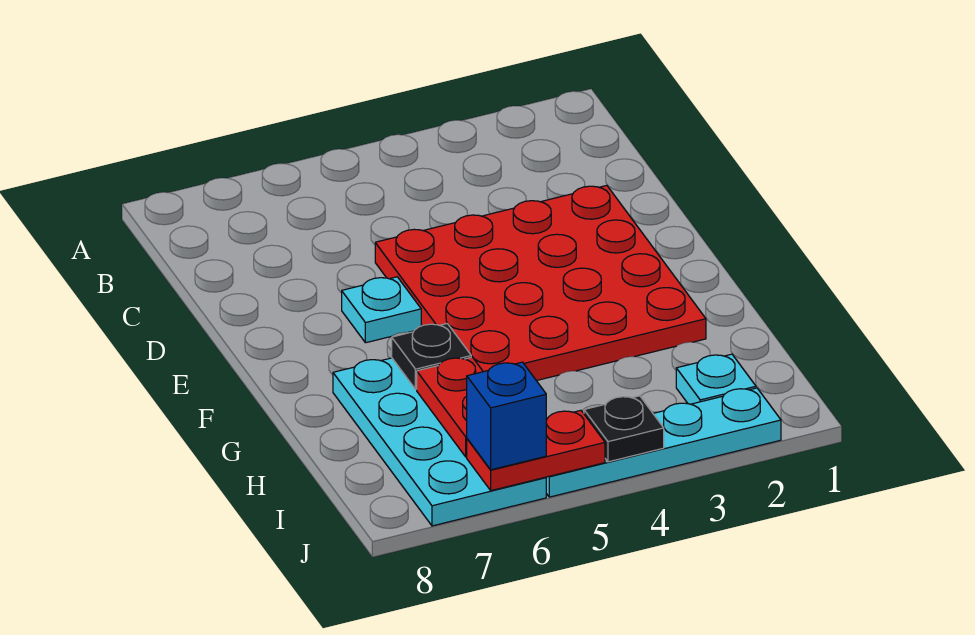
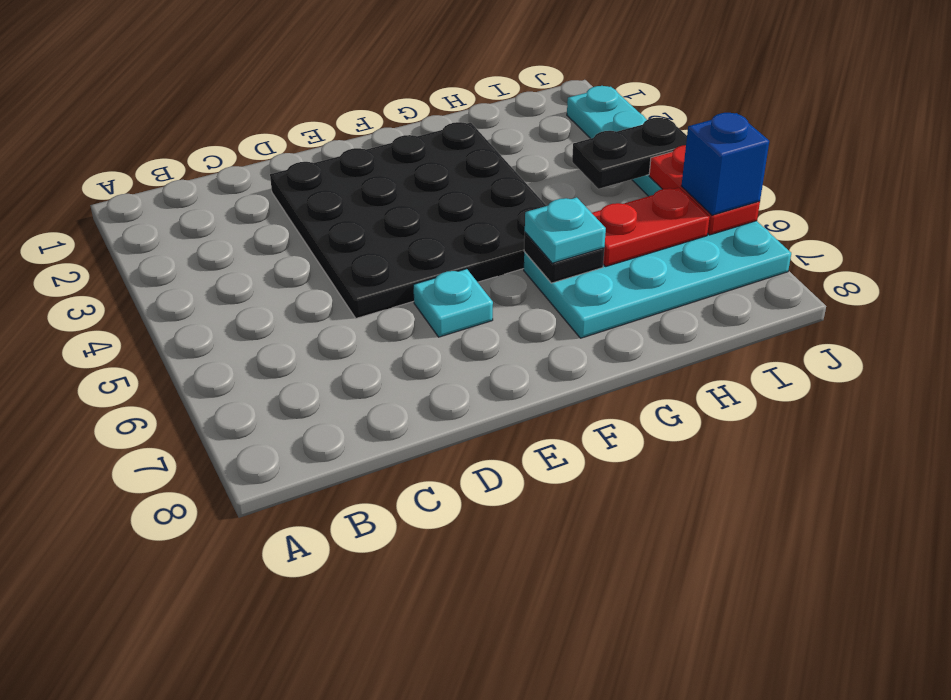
red plate D2:G5 level 1 -> black plate D2:G5 level 1
cyan plate I2 level 1 -> cyan plate G6 level 3
black plate J4 level 2 -> black plate I4:J4 level 2

